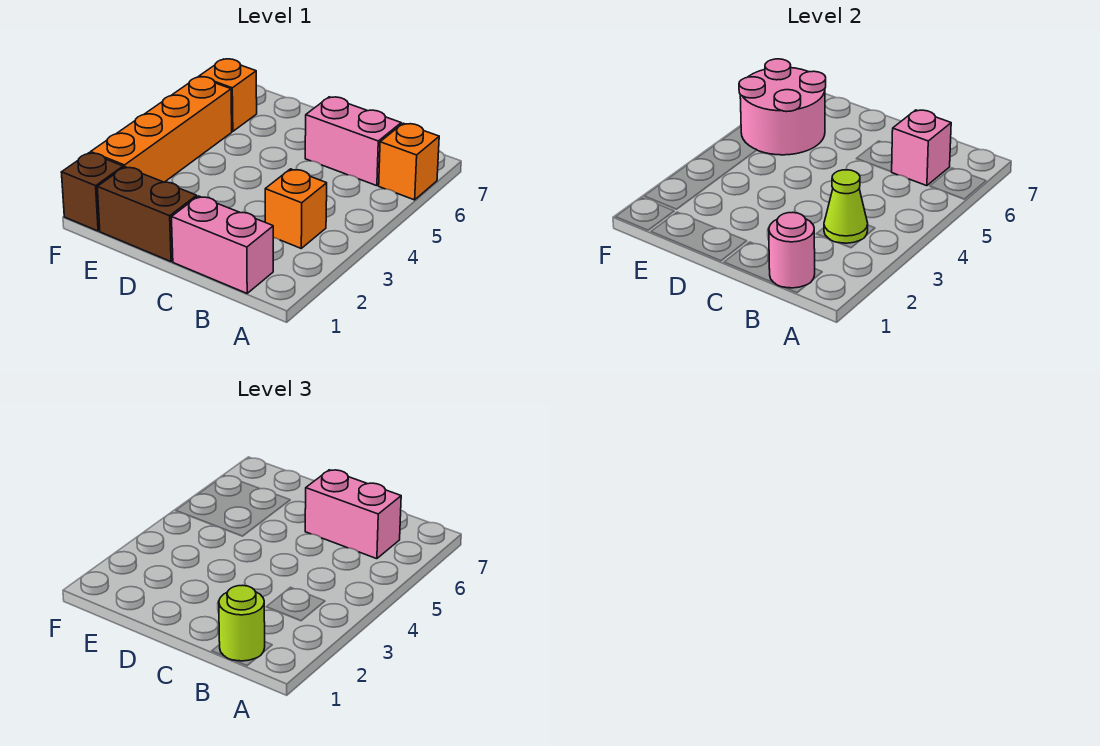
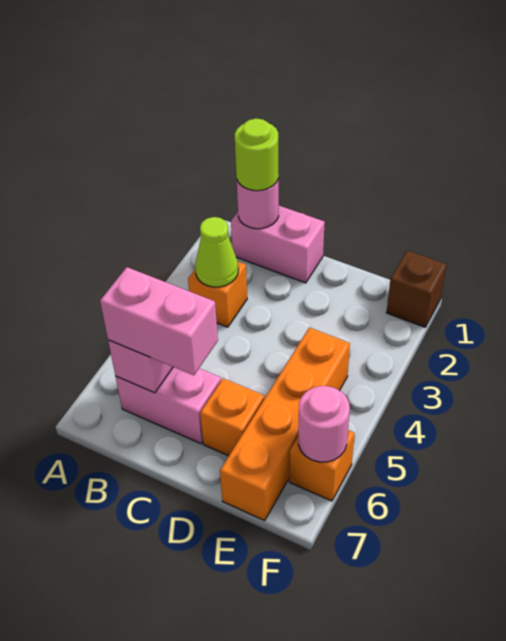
orange brick A6 level 1 -> orange brick D6 level 1
brown brick D1:E1 level 1 -> none
pink round brick E5:F6 level 2 -> pink round brick F6 level 2
orange brick F2:F5 level 1 -> orange brick E4:E7 level 1

